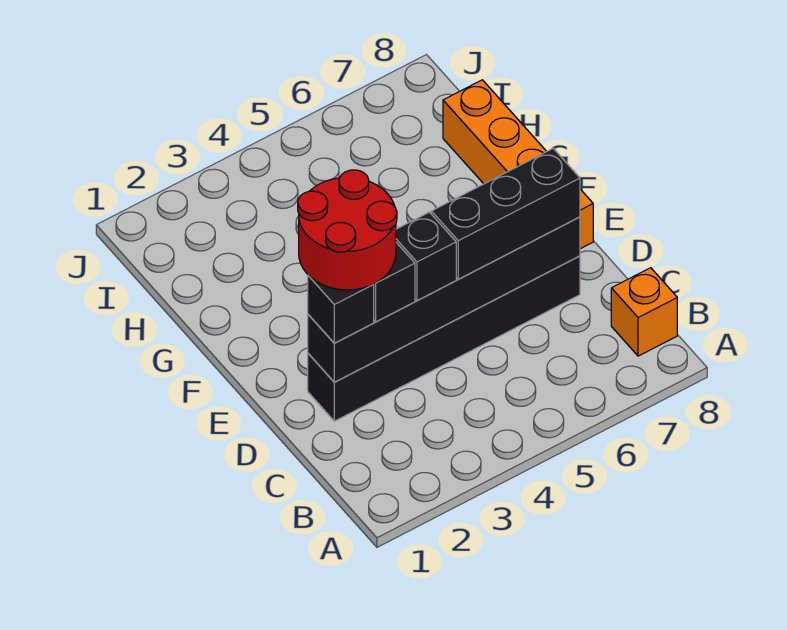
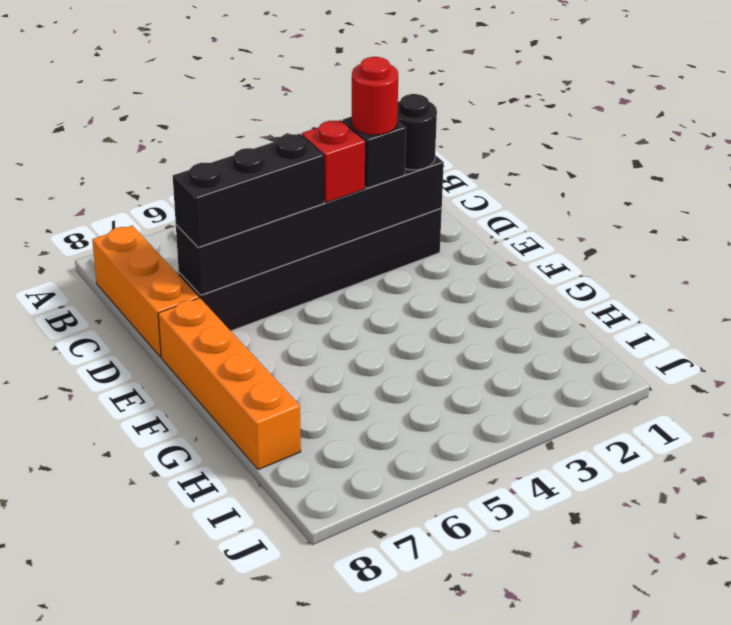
orange brick B8 level 1 -> orange brick B8:D8 level 1
black brick D2 level 3 -> black round brick D2 level 3
red round brick D2:E3 level 4 -> red round brick D3 level 4
black brick D4 level 3 -> red brick D4 level 3

